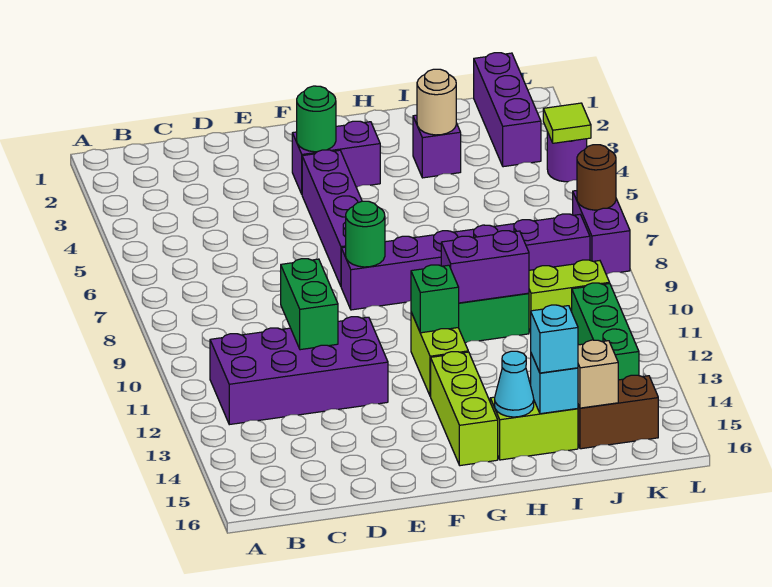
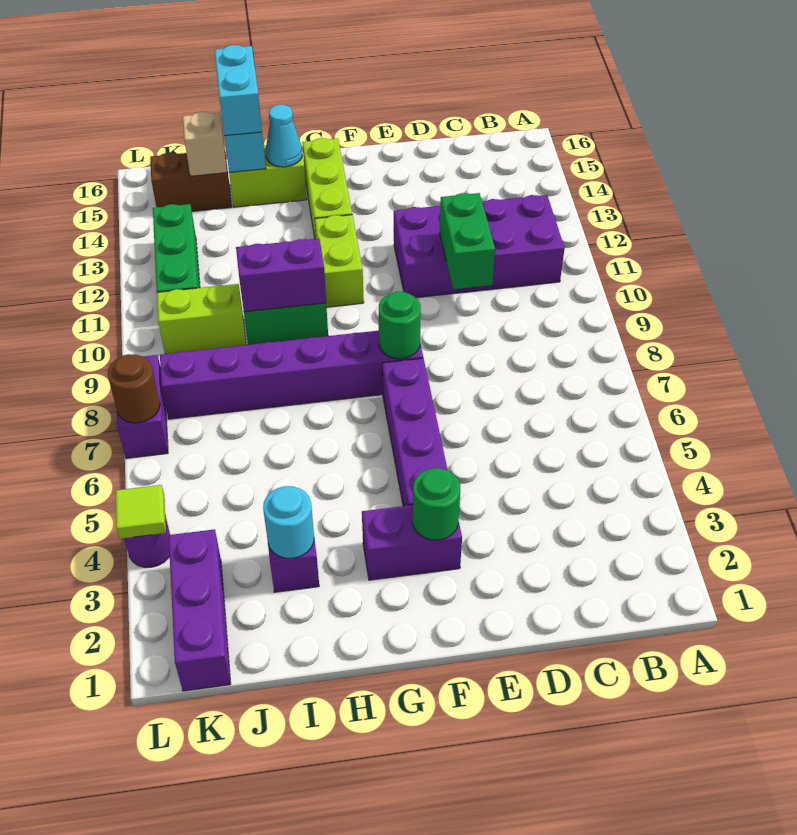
green brick G11 level 2 -> none
tan round brick I3 level 2 -> cyan round brick I3 level 2
cyan brick I15 level 3 -> cyan brick I15:I16 level 3

